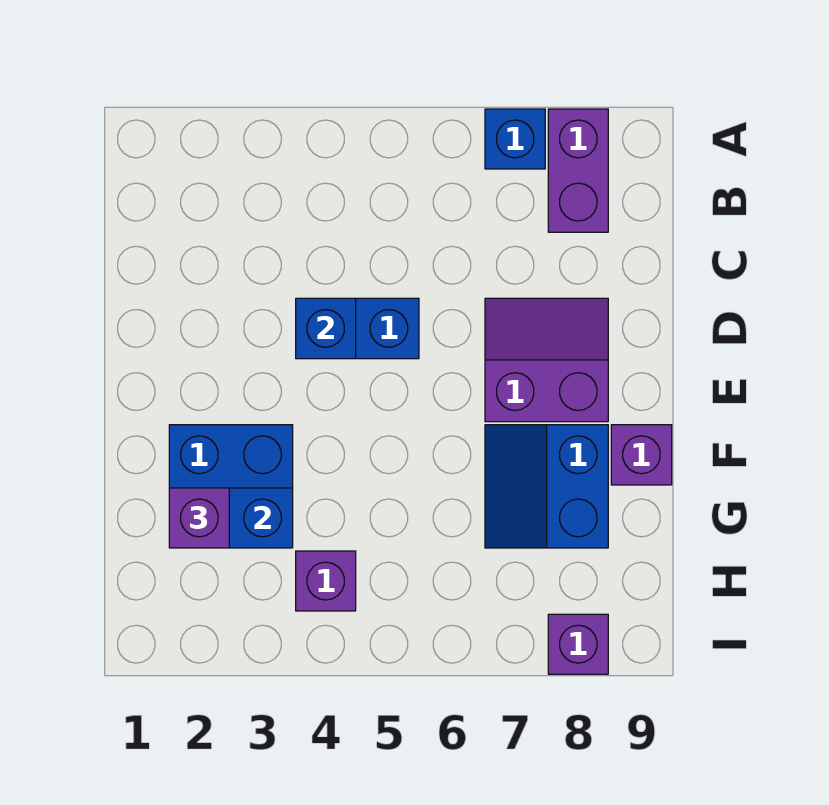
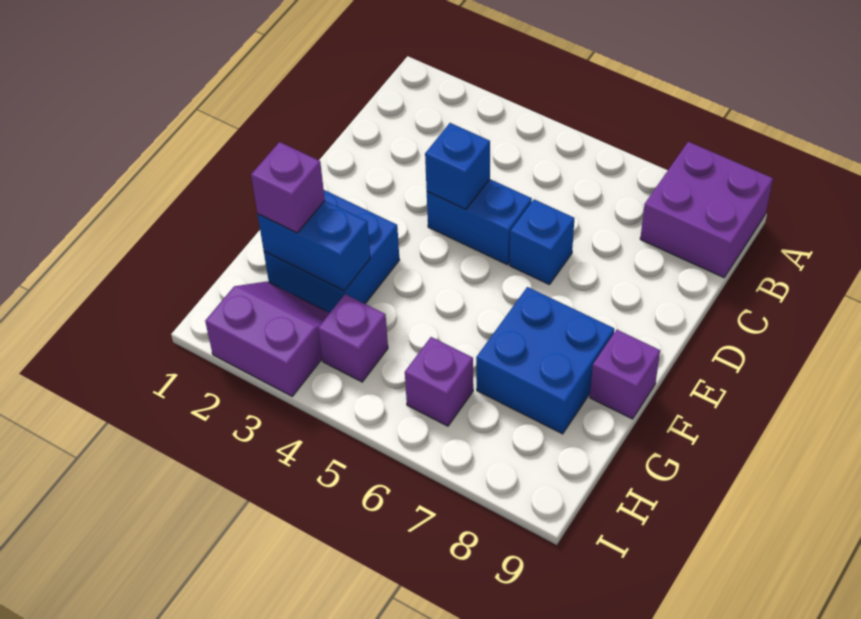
blue brick A7 level 1 -> blue brick D6 level 1
purple brick A8:B8 level 1 -> purple brick A8:B9 level 1
purple slope D7:E8 level 1 top E -> purple slope H2:I3 level 1 top I
blue slope F7:G8 level 1 top 8 -> blue brick F7:G8 level 1
purple brick I8 level 1 -> purple brick H6 level 1

